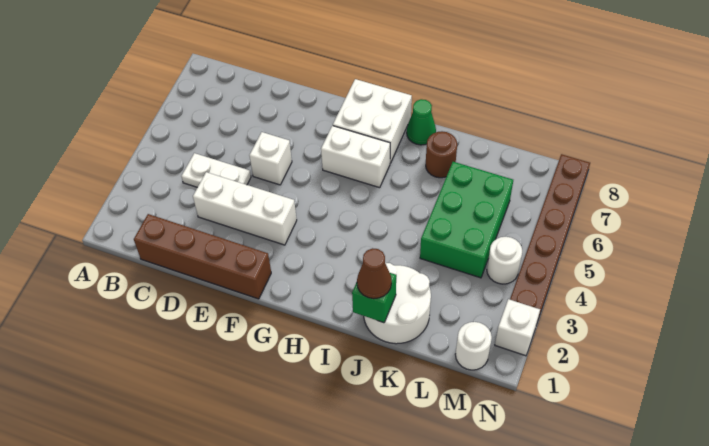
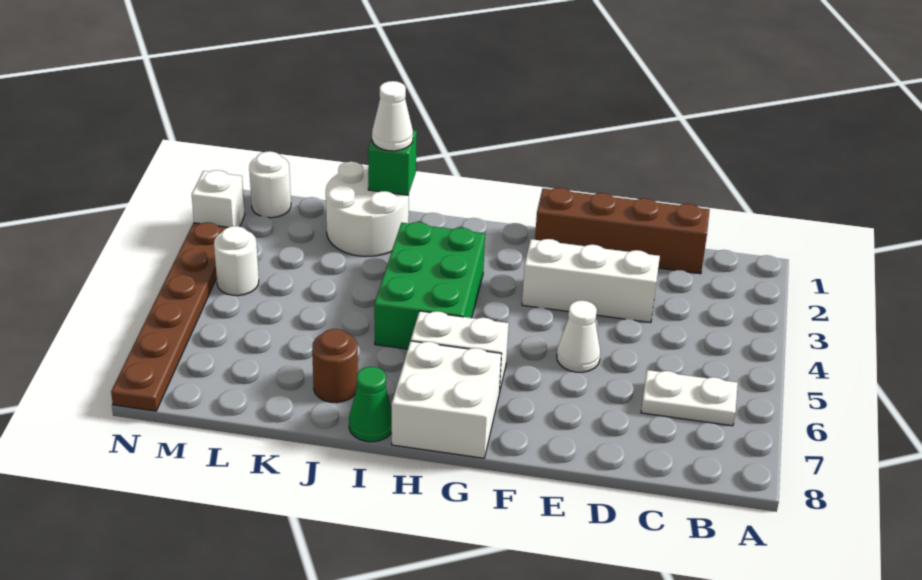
white plate C4:D4 level 1 -> white plate B6:C6 level 1
white brick E5 level 1 -> white cone E5 level 1
brown cone J1 level 3 -> white cone J1 level 3
green brick K4:L6 level 1 -> green brick H3:I5 level 1

